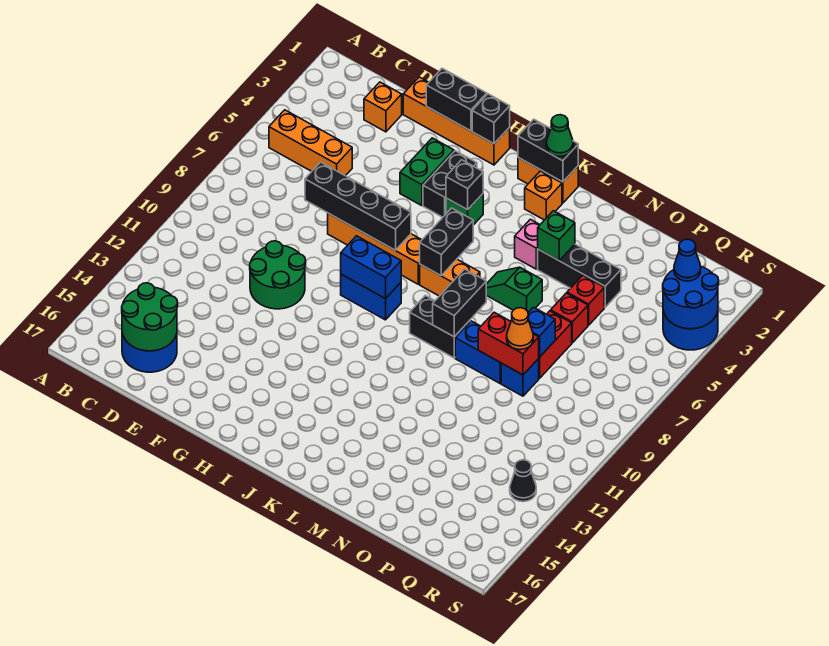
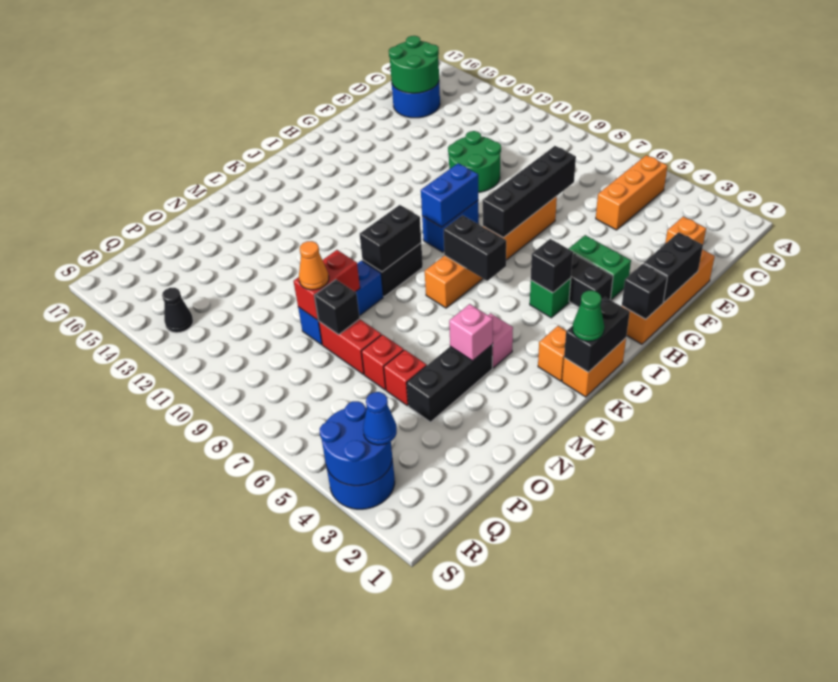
green slope L6:M6 level 1 top M -> none
black brick L8:L9 level 2 -> black brick K9:L9 level 2
green brick M4 level 2 -> pink brick M4 level 2
blue brick O8 level 2 -> black brick O8 level 2

